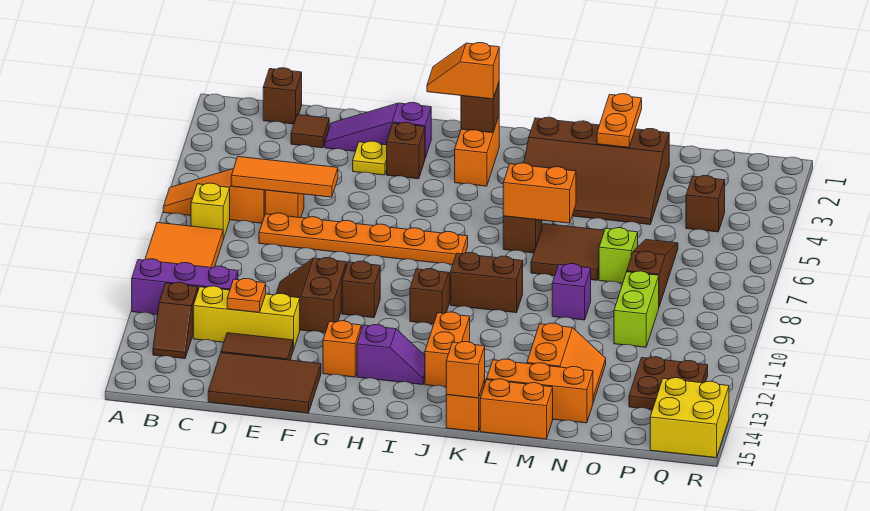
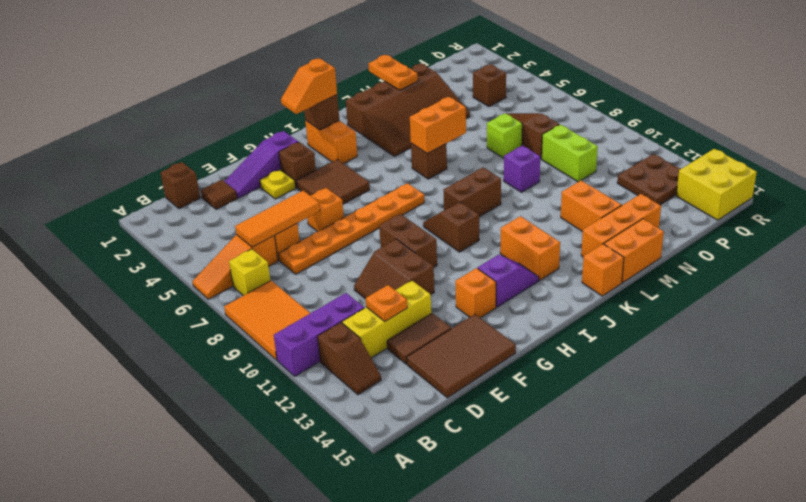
brown brick G10 level 1 -> brown brick G9:G10 level 1
orange brick K15 level 2 -> orange brick F6 level 1
brown tile L6:M7 level 1 -> brown tile G4:H5 level 1

